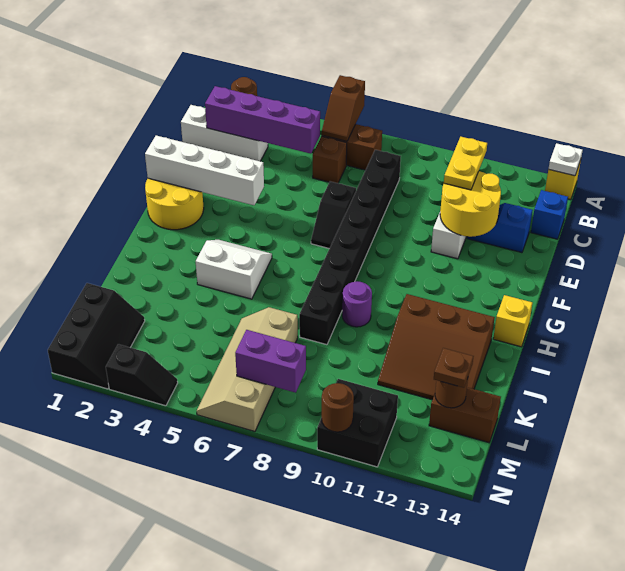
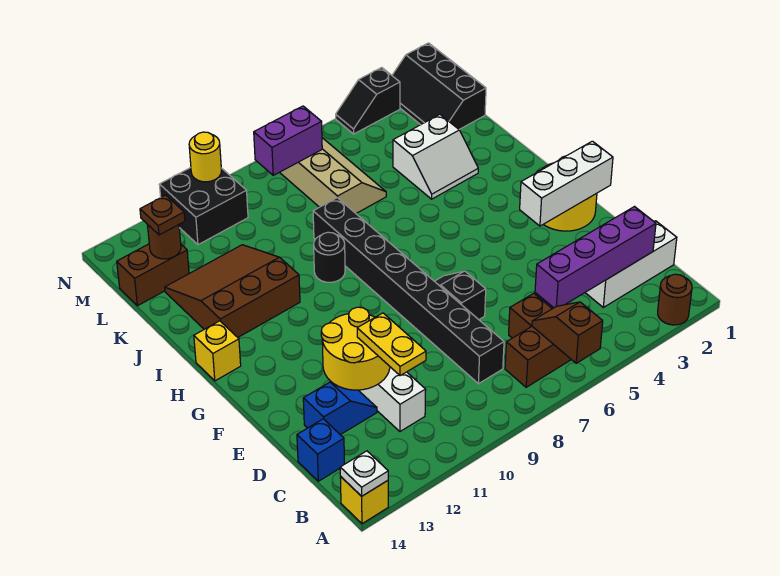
white brick F1:F4 level 2 -> white brick F1:F3 level 2
white slope H4:I5 level 1 top I -> white slope J3:K4 level 1 top K
purple round brick I9 level 1 -> black round brick I9 level 1
brown round brick N10 level 2 -> yellow round brick N10 level 2

